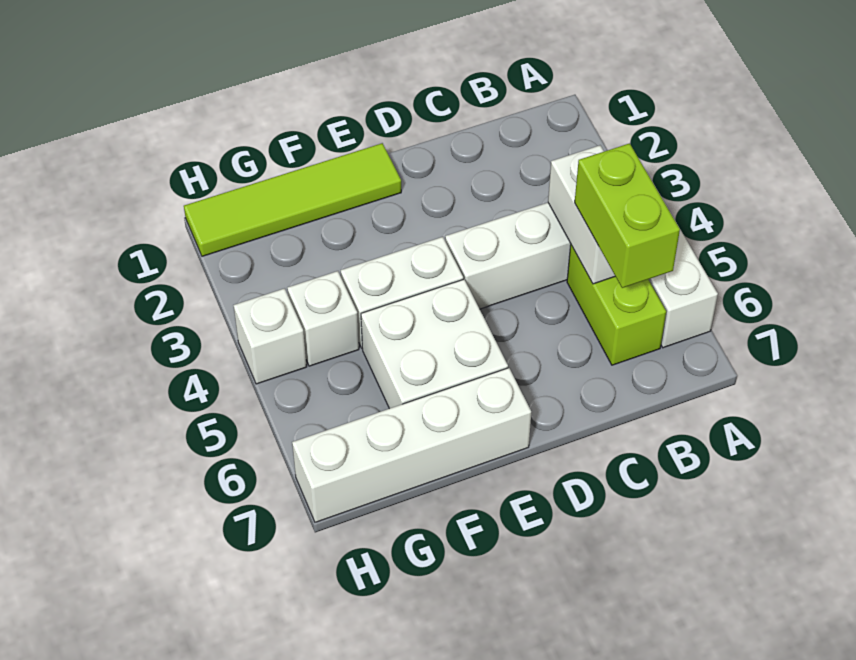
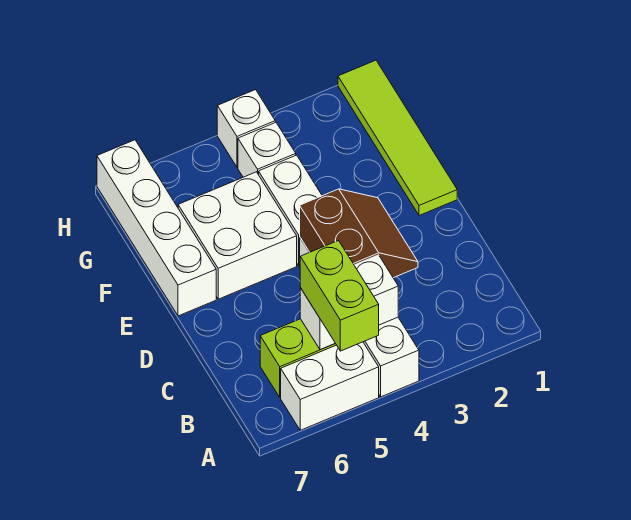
lime brick B5:B6 level 3 -> lime brick A5:B5 level 3
none -> brown slope C3:D4 level 2 top 4

